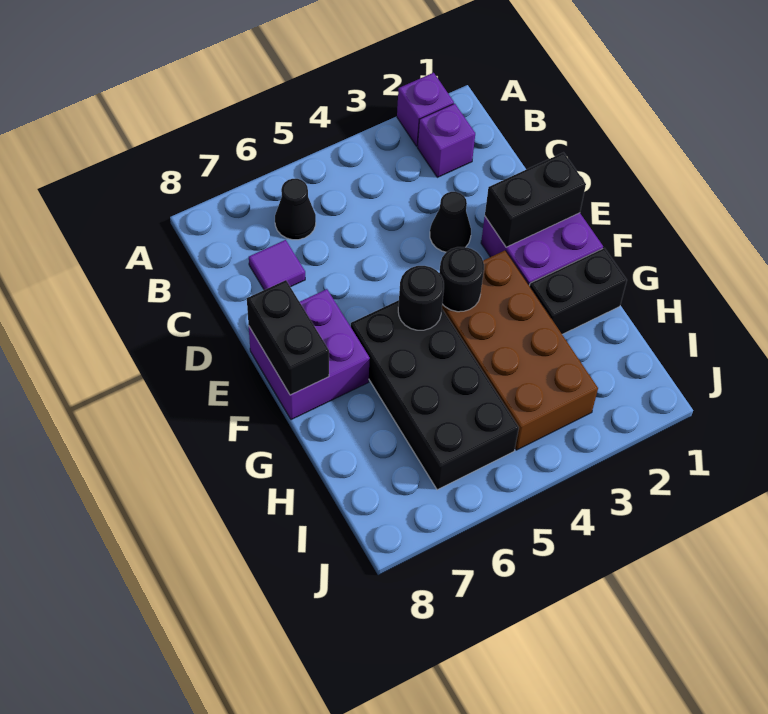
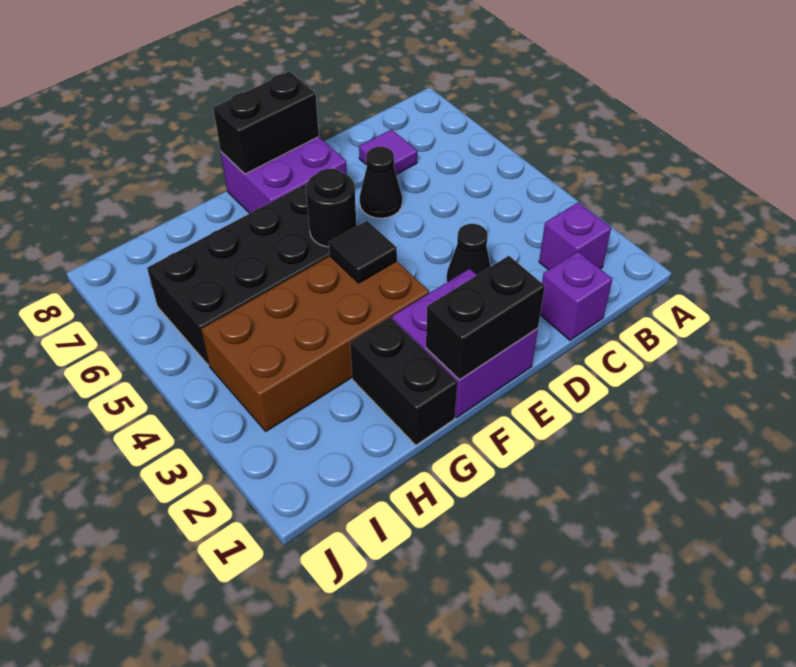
purple brick A2 level 1 -> purple brick C1 level 1
black cone B6 level 1 -> black cone D6 level 1
black brick E1:E2 level 2 -> black brick E1:F1 level 2
black round brick F4 level 2 -> black tile F4 level 2

